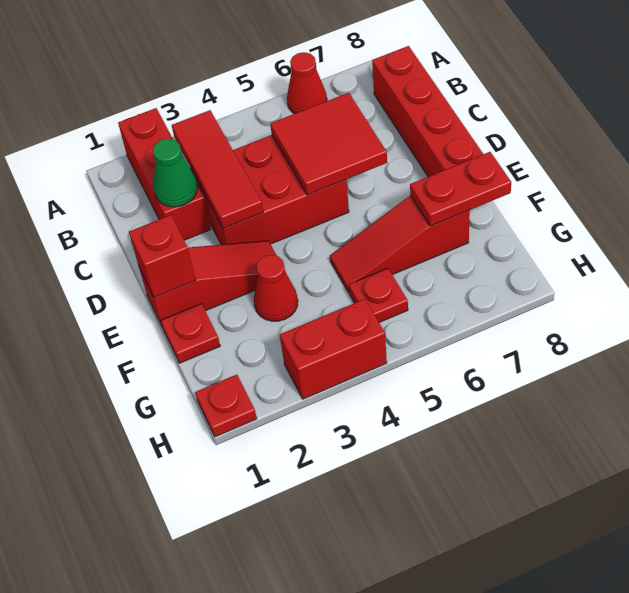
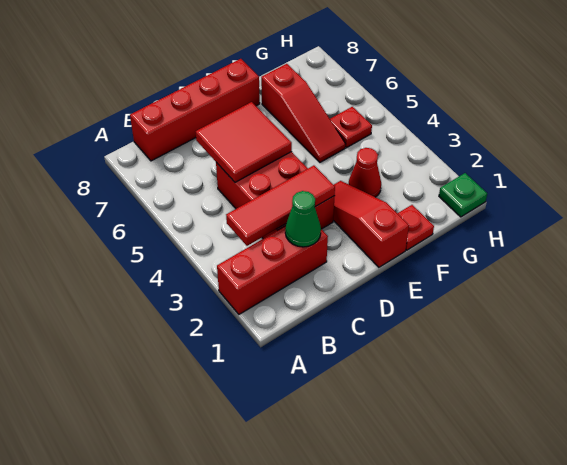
red cone A6 level 1 -> none
red brick E1 level 2 -> none
red plate F7:F8 level 2 -> none
red plate H1 level 1 -> green plate H1 level 1
red brick H3:H4 level 1 -> none

